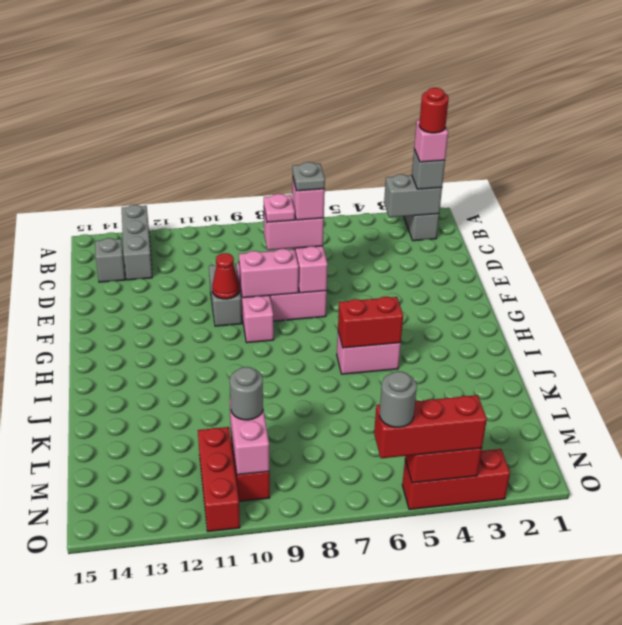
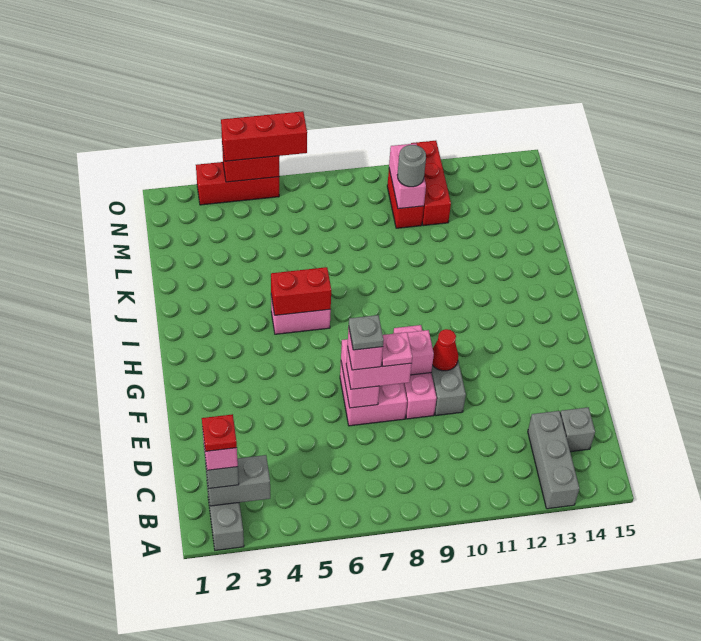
red round brick B2 level 5 -> red plate B2 level 5
grey round brick O6 level 4 -> none

